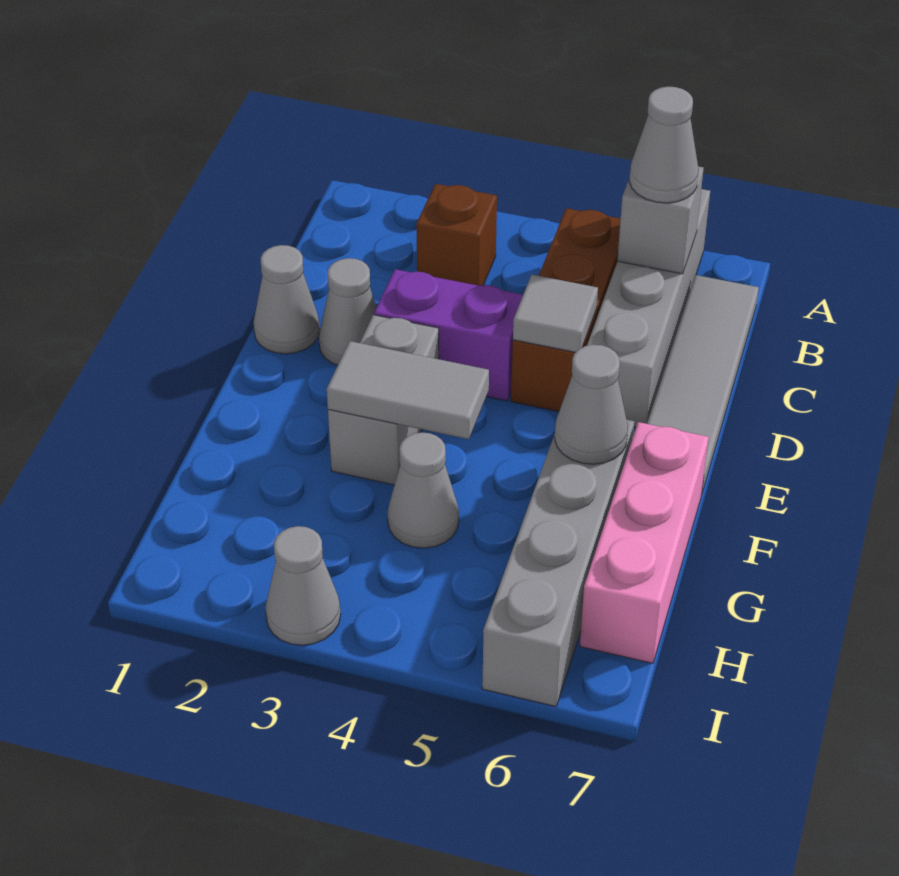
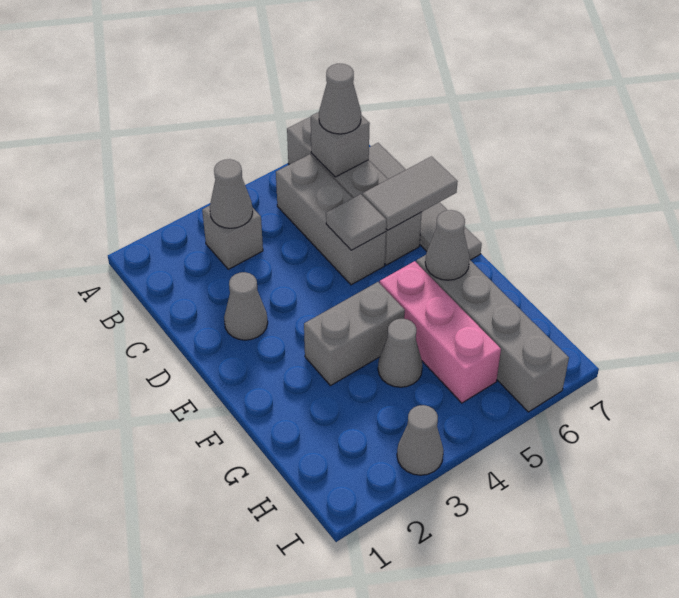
brown brick B3 level 1 -> grey brick B3 level 1
brown brick B5:D5 level 1 -> grey brick B5:D5 level 1
grey cone D1 level 1 -> grey cone B3 level 2
purple brick D3:D4 level 1 -> none
grey brick E3:F3 level 1 -> grey brick F3:F4 level 1
grey tile F3:F4 level 2 -> grey tile D6:D7 level 2
pink brick F7:H7 level 1 -> pink brick F5:H5 level 1

